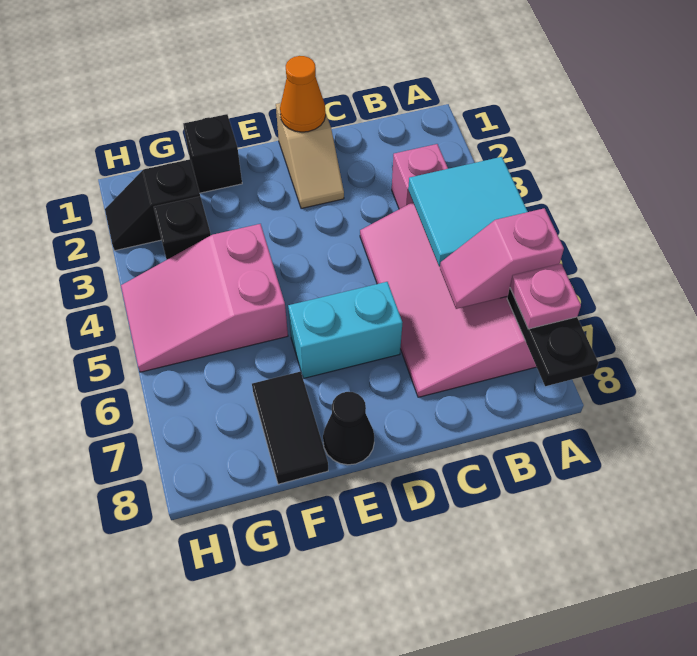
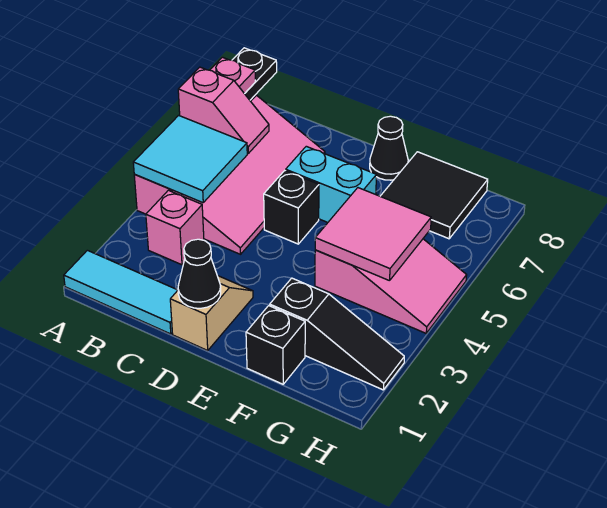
none -> cyan tile A1:C1 level 1
orange cone D1 level 2 -> black cone D1 level 2
none -> pink tile F4:G5 level 2
black tile F7:F8 level 1 -> black tile F7:G8 level 1
black slope G2:H2 level 1 top G -> black slope F2:H2 level 1 top F
black brick G3 level 1 -> black brick D5 level 1

